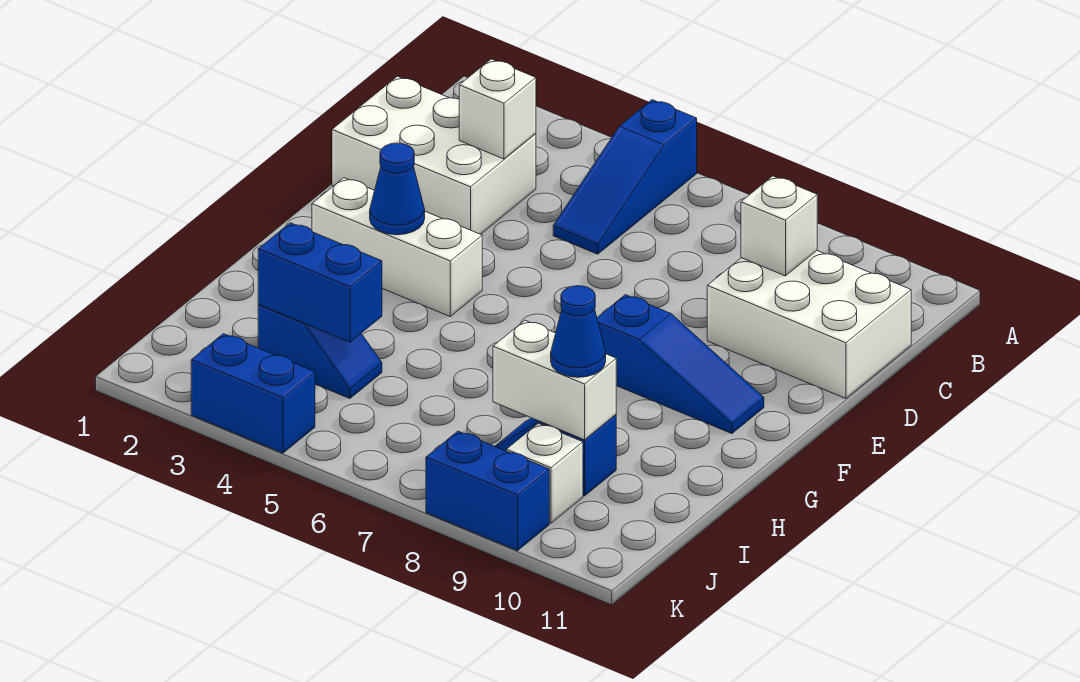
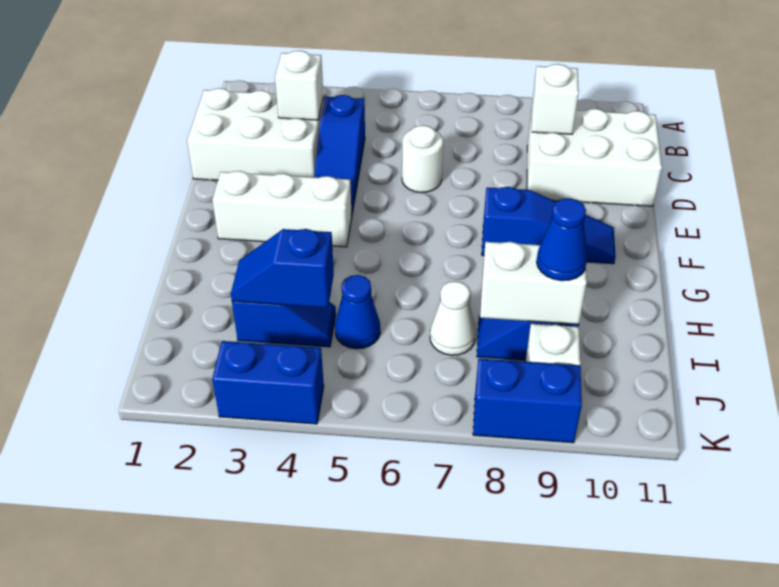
blue slope A5:C5 level 1 top A -> blue slope C4:E4 level 1 top C
none -> white round brick D6 level 1
blue cone F3 level 2 -> blue cone I5 level 1
blue brick I3:I4 level 2 -> blue slope I3:I4 level 2 top 4
none -> white cone I7 level 1

